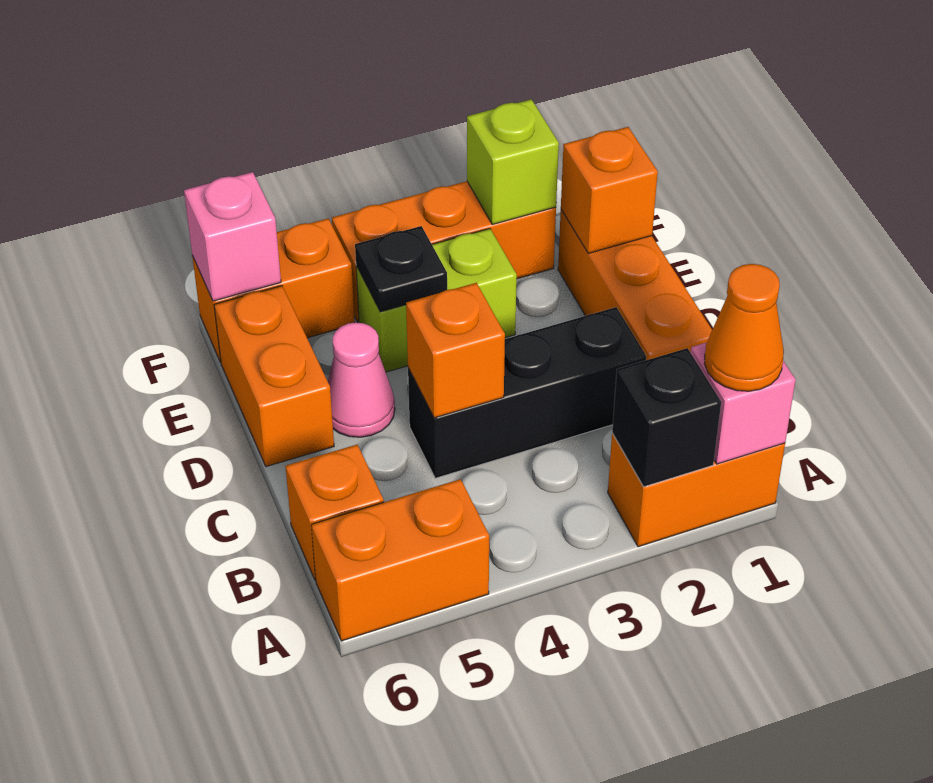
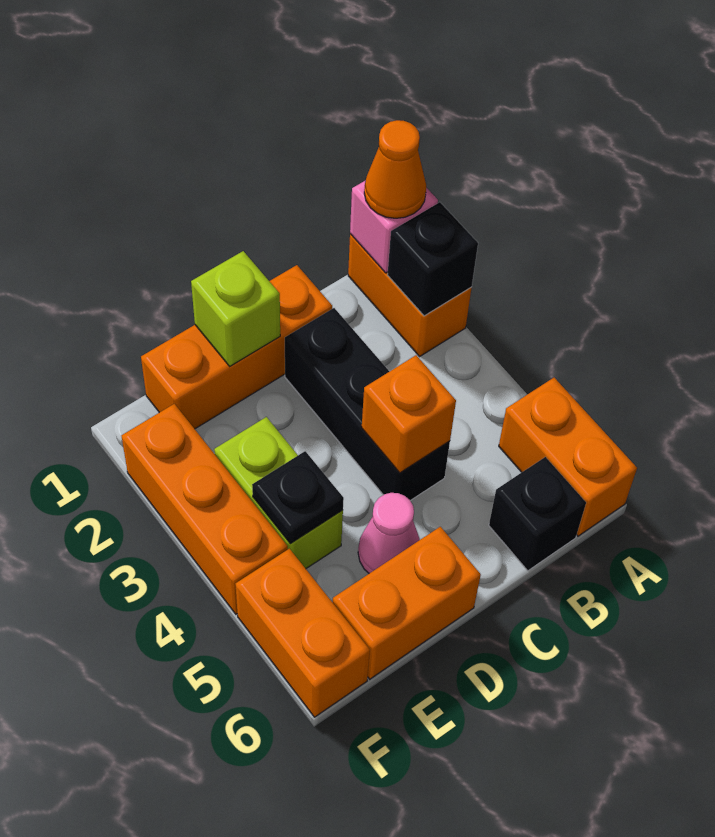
orange brick B6 level 1 -> black brick B6 level 1
orange brick E1 level 2 -> none
lime brick F2 level 2 -> lime brick D1 level 2
pink brick F6 level 2 -> none

